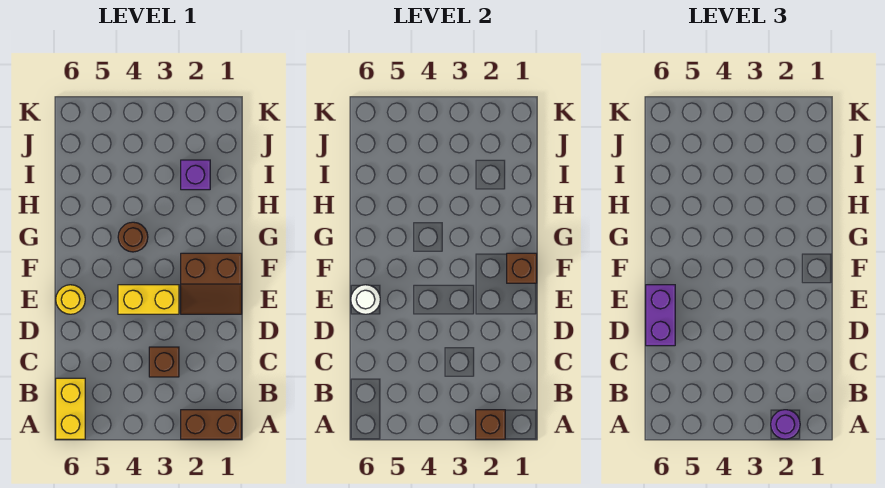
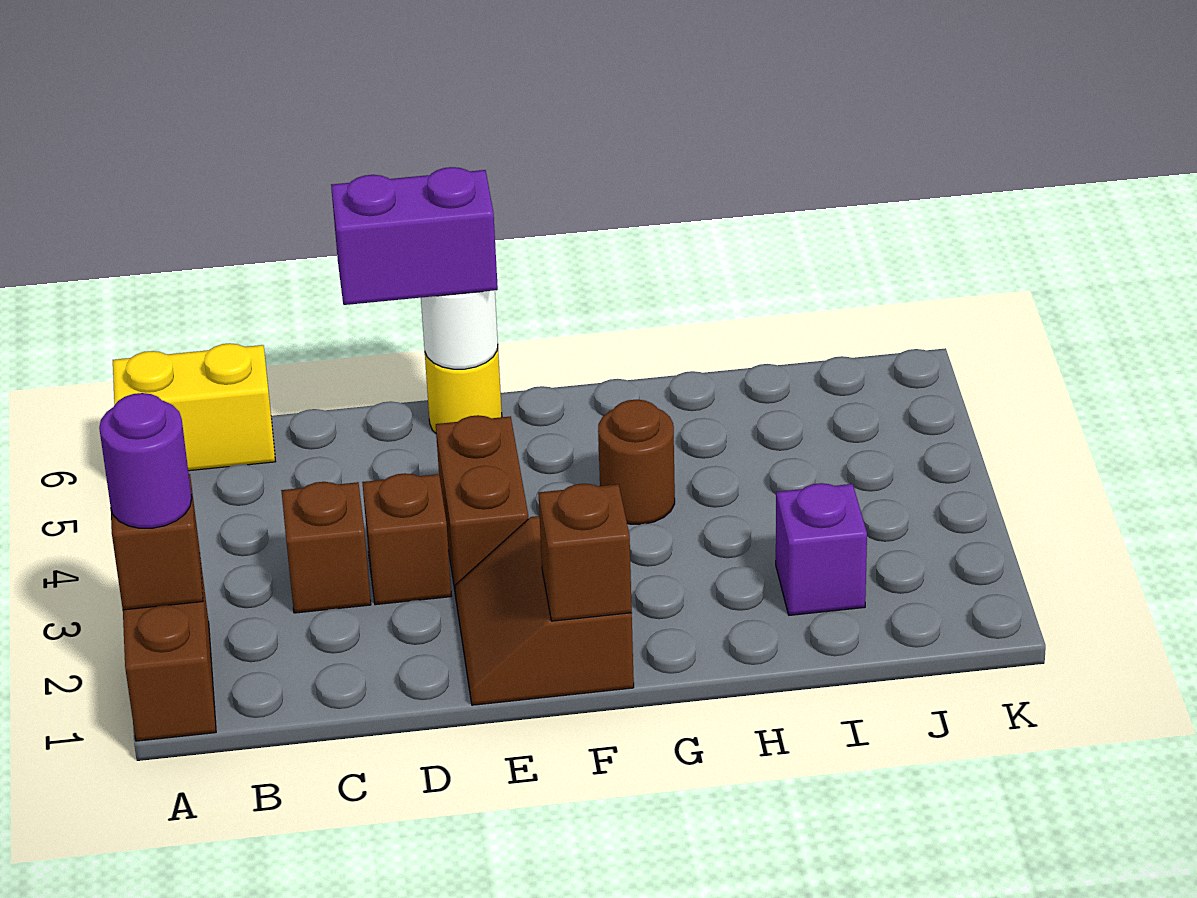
none -> brown brick D3 level 1
yellow brick E3:E4 level 1 -> brown brick E3:E4 level 1

